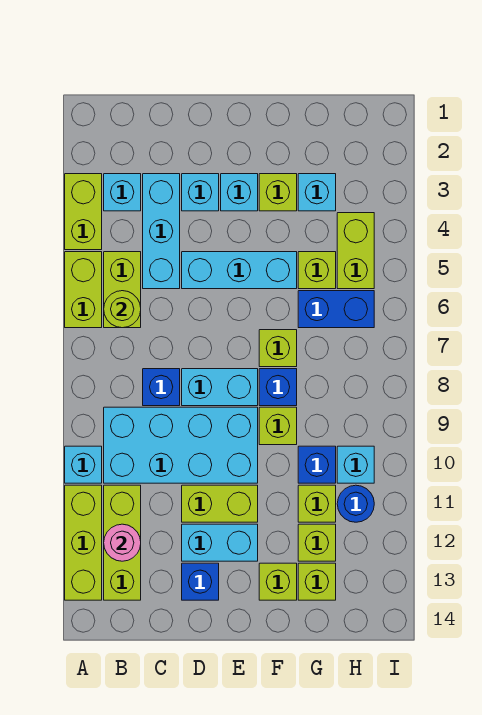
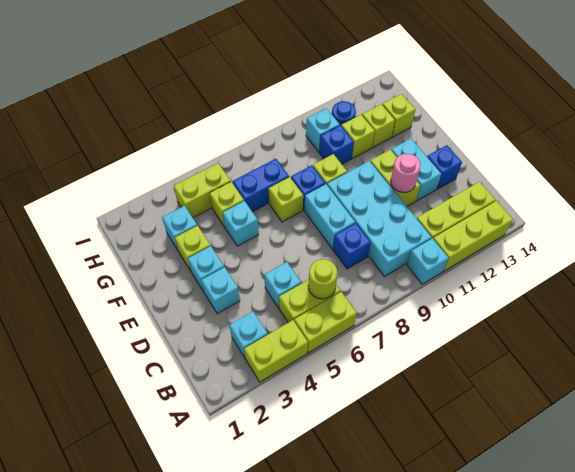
pink round brick B12 level 2 -> pink round brick D11 level 2
cyan brick C3:C5 level 1 -> cyan brick C5 level 1
cyan brick D5:F5 level 1 -> cyan brick F5 level 1
lime brick F13 level 1 -> none
blue brick G6:H6 level 1 -> blue brick G6:G7 level 1

